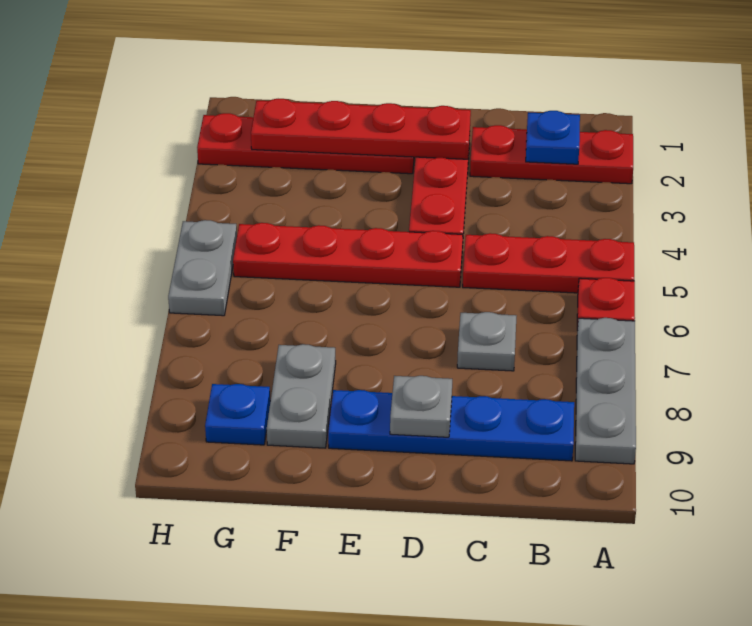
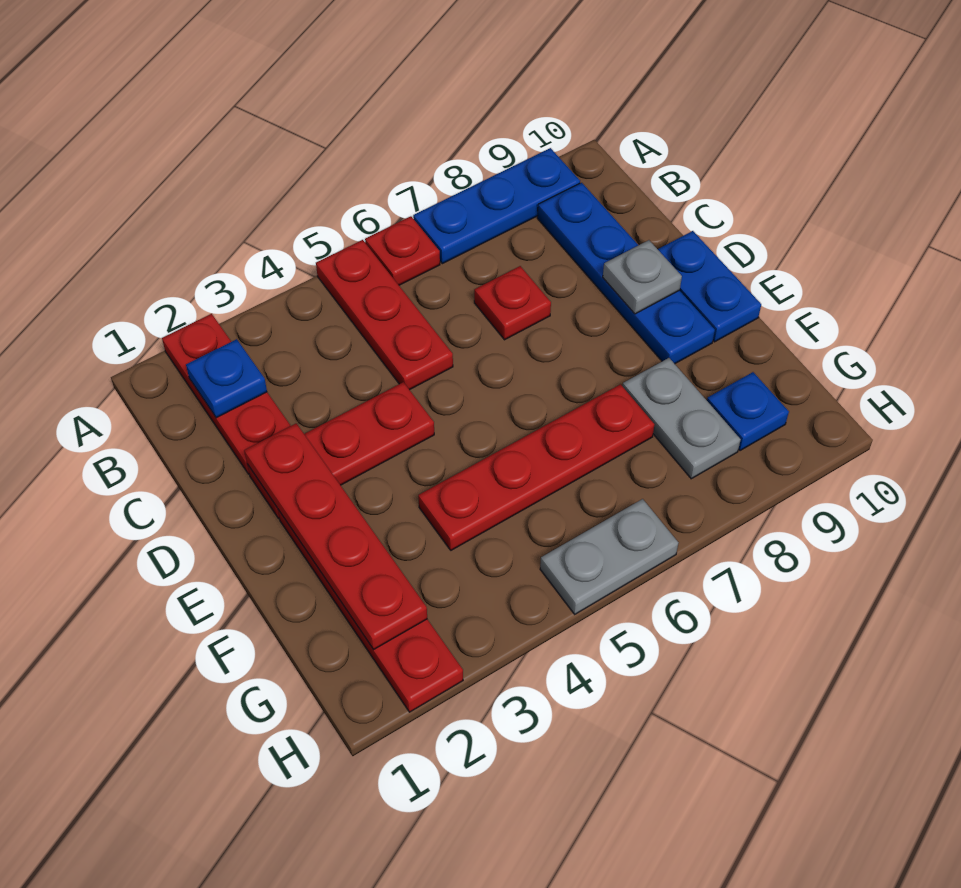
grey plate A7:A9 level 1 -> blue plate A7:A9 level 1
grey plate C7 level 1 -> red plate C7 level 1
red plate D5:G5 level 1 -> red plate F4:F7 level 1
none -> blue plate D10:E10 level 1
grey plate F8:F9 level 1 -> grey plate F8:G8 level 1

